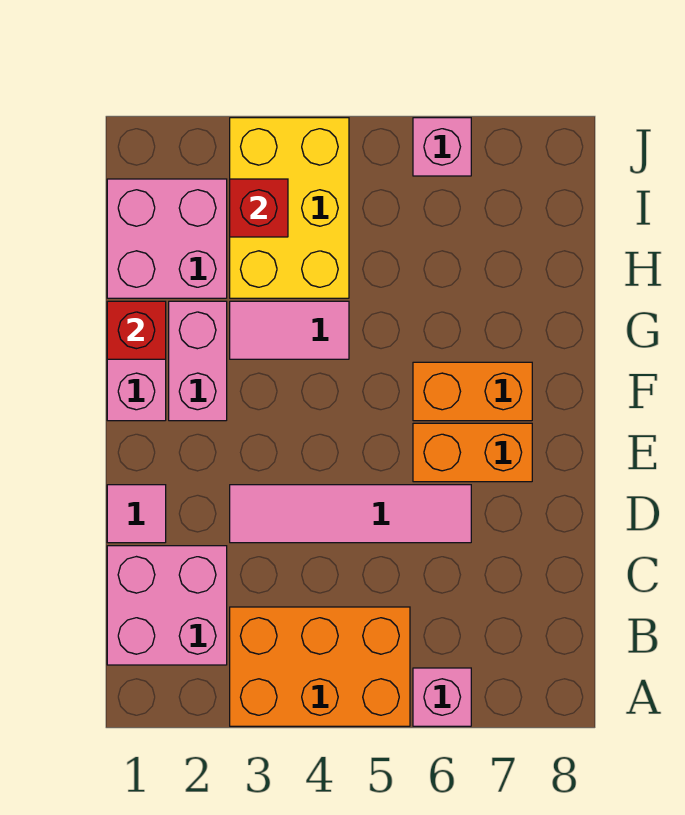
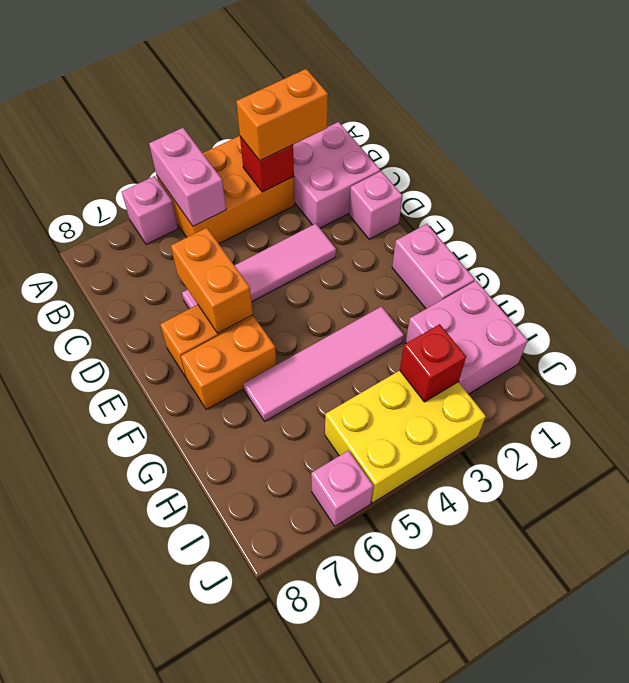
none -> orange brick B2:B3 level 3
pink tile D1 level 1 -> pink brick D1 level 1
none -> orange brick D6:E6 level 2
pink brick F2:G2 level 1 -> pink brick A5:B5 level 2
red brick G1 level 2 -> red brick B3 level 2
pink tile G3:G4 level 1 -> pink tile G3:G6 level 1
yellow brick H3:J4 level 1 -> yellow brick I3:J5 level 1

